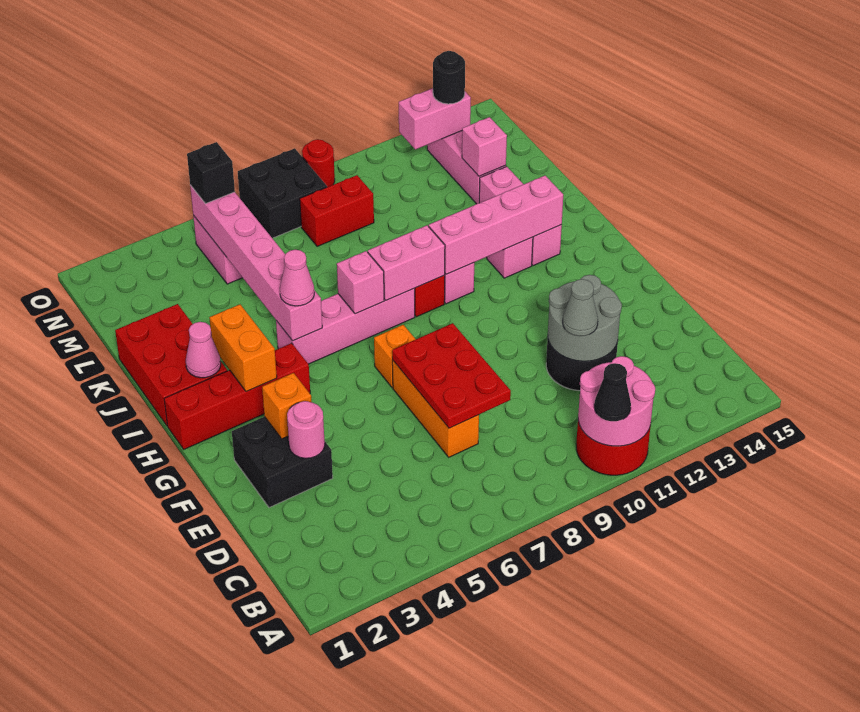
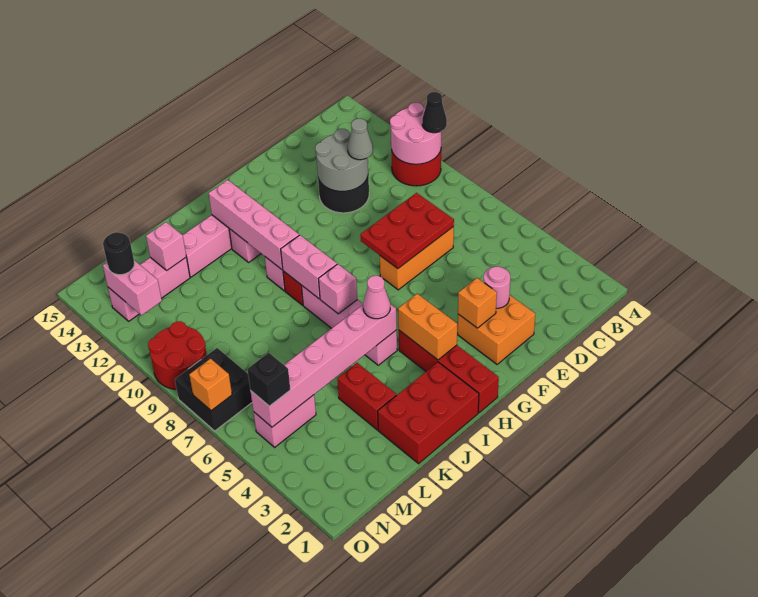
black brick E2:F3 level 1 -> orange brick E2:F3 level 1
orange brick G7 level 1 -> orange brick O7 level 2
orange brick H3:I3 level 2 -> orange brick H3:H4 level 2
pink cone I2 level 2 -> none
red brick M8:M9 level 1 -> red brick K3:K4 level 1
red round brick O9 level 1 -> red round brick N9:O10 level 1

